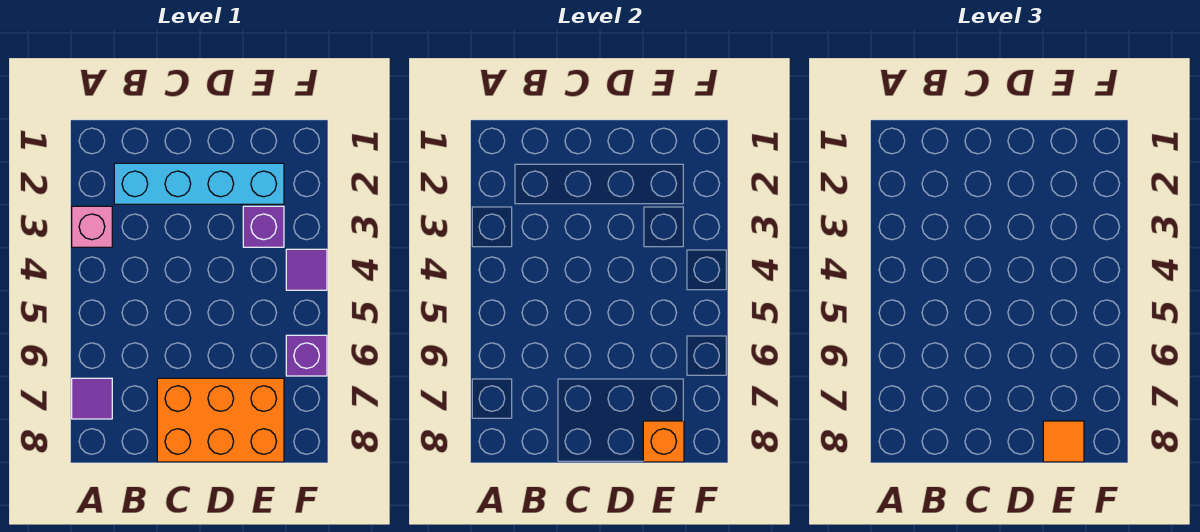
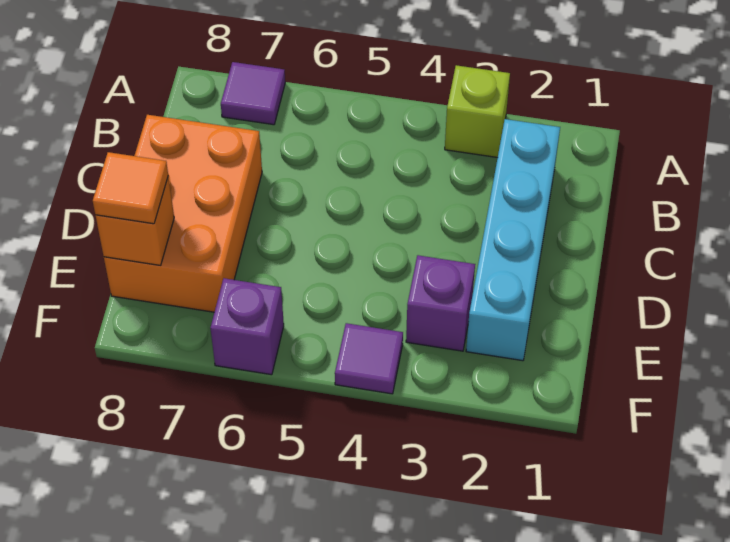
pink brick A3 level 1 -> lime brick A3 level 1

